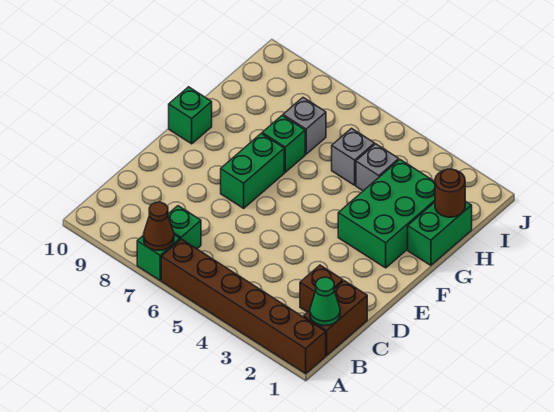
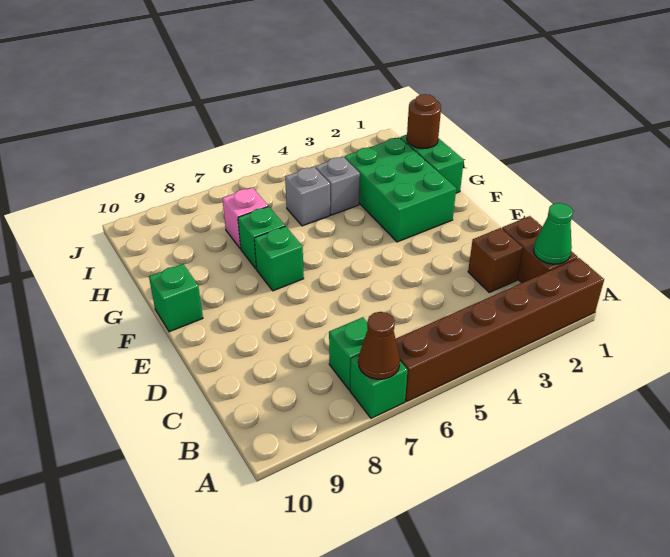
green brick E7:F7 level 1 -> green brick F7 level 1
grey brick H7 level 1 -> pink brick H7 level 1

